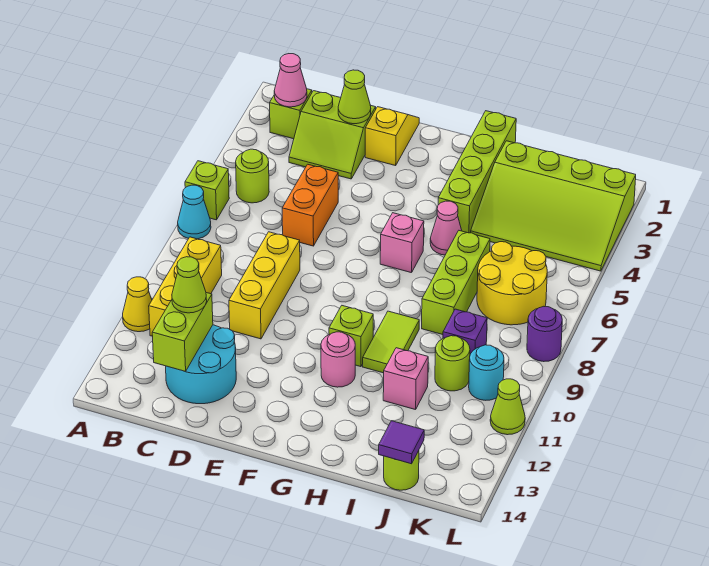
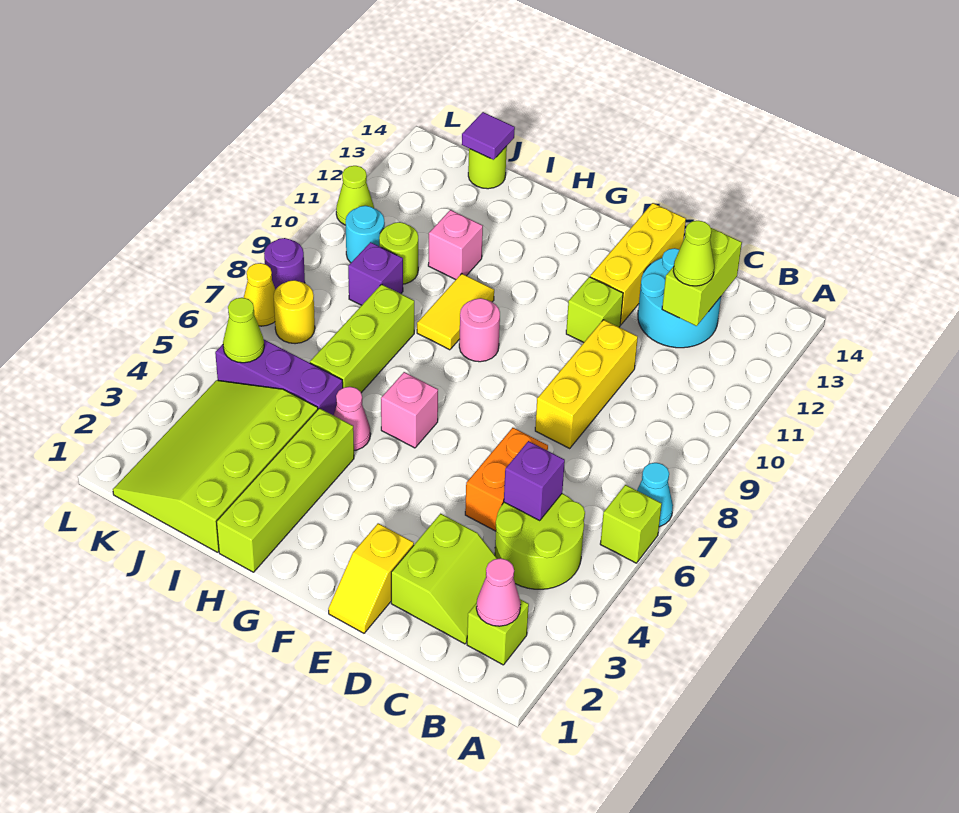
yellow cone A11 level 1 -> yellow cone L7 level 1
lime round brick B5 level 1 -> lime round brick B4:C5 level 1
yellow brick B9:B11 level 1 -> yellow brick E12:E14 level 1
lime slope C2:D3 level 1 top 2 -> lime slope C2:D3 level 1 top D
none -> purple brick C5 level 2
lime cone D2 level 2 -> lime cone K5 level 2
lime brick G10 level 1 -> lime brick E11 level 1
pink round brick G11 level 1 -> pink round brick G9 level 1
lime tile H9:H10 level 1 -> yellow tile H9:H10 level 1
lime slope I2:L4 level 1 top 2 -> lime slope I1:K4 level 1 top I
none -> purple brick I5:K5 level 1
yellow round brick J6:K7 level 1 -> yellow round brick K7 level 1

